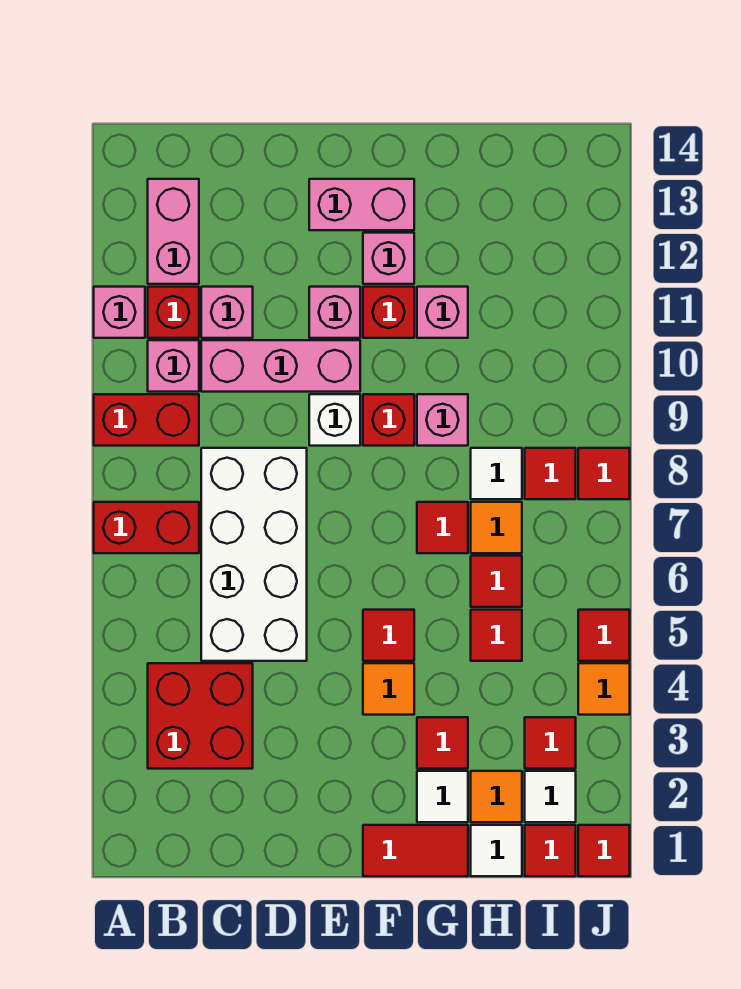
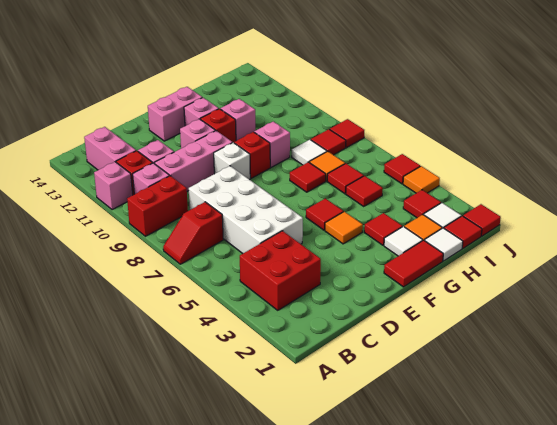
red brick A7:B7 level 1 -> red slope A7:B7 level 1 top B

